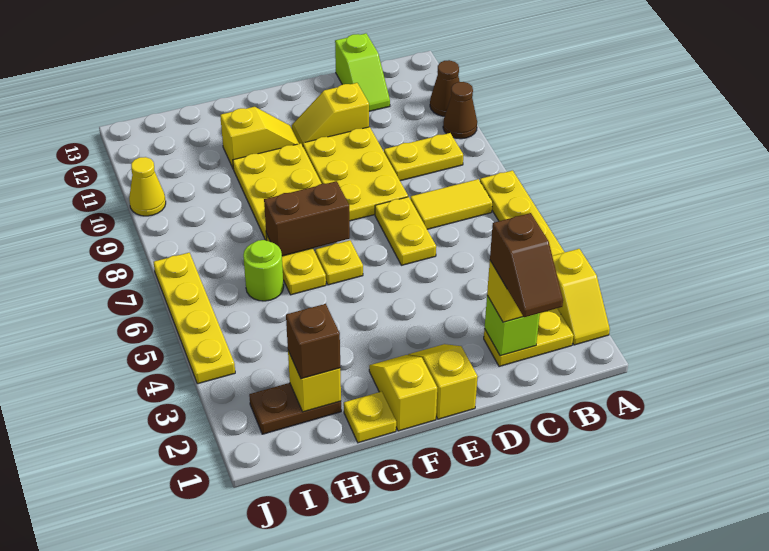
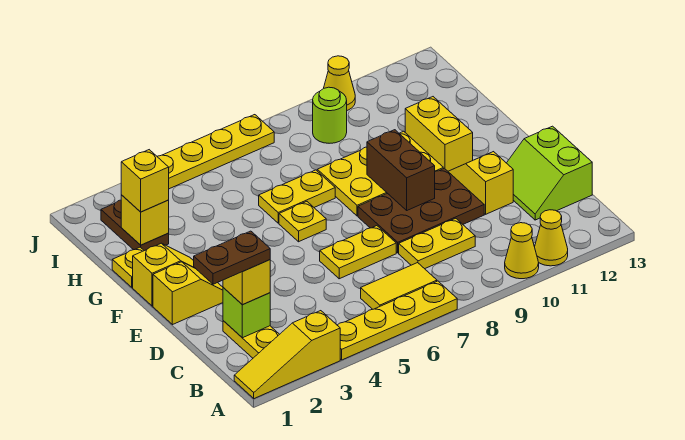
yellow slope A2:A3 level 1 top 3 -> yellow slope A1:A3 level 1 top 3
brown cone A10 level 1 -> yellow cone A10 level 1
brown cone A11 level 1 -> yellow cone A11 level 1
yellow tile B7:C7 level 1 -> yellow tile B6:B7 level 1
yellow plate B9:C9 level 1 -> yellow plate C8:C9 level 1
brown slope C1:C2 level 4 top 2 -> brown plate C1:C2 level 4
lime slope C12:C13 level 1 top 13 -> lime slope C12:D13 level 1 top 13
yellow plate D8:E10 level 1 -> brown plate D8:E10 level 1
brown brick F7:G7 level 2 -> brown brick E9:F9 level 2
yellow slope F11:G11 level 1 top G -> yellow brick F11:G11 level 1
brown brick H2 level 3 -> yellow brick H2 level 3
lime round brick H6 level 1 -> lime round brick I9 level 1

